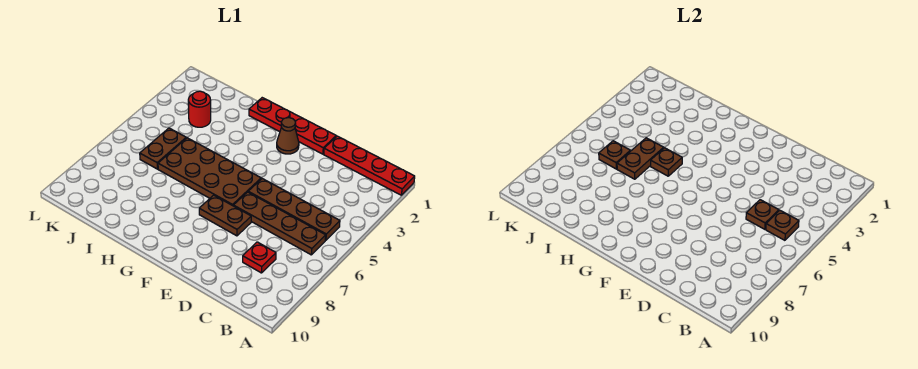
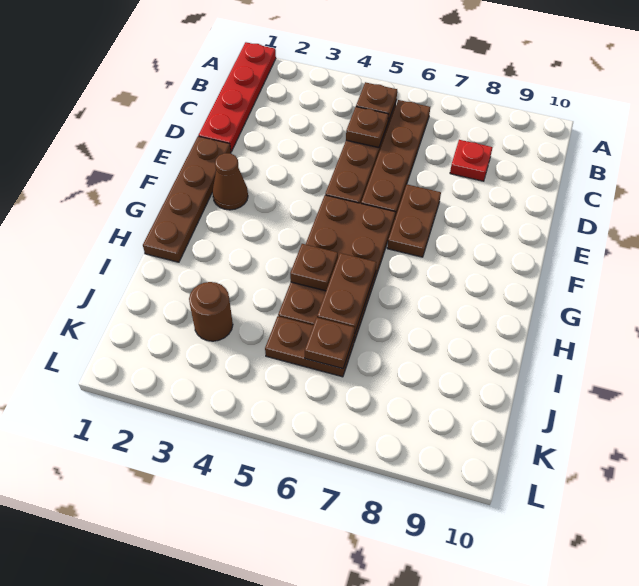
red plate E1:H1 level 1 -> brown plate E1:H1 level 1
brown plate I5:I6 level 2 -> brown plate H6:I6 level 2
red round brick J3 level 1 -> brown round brick J3 level 1

